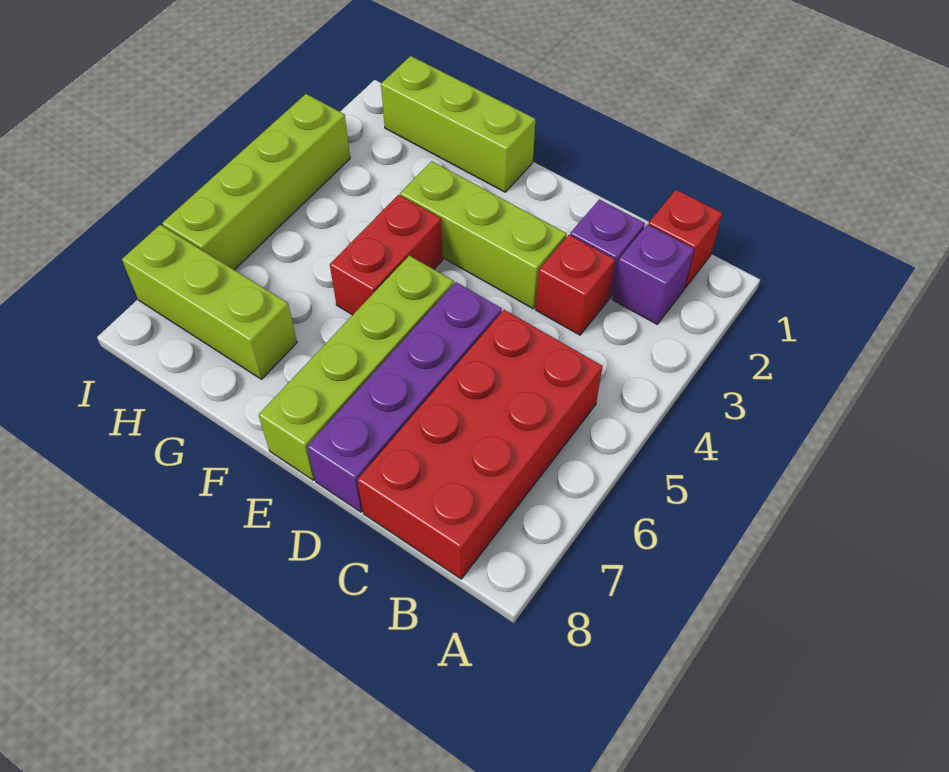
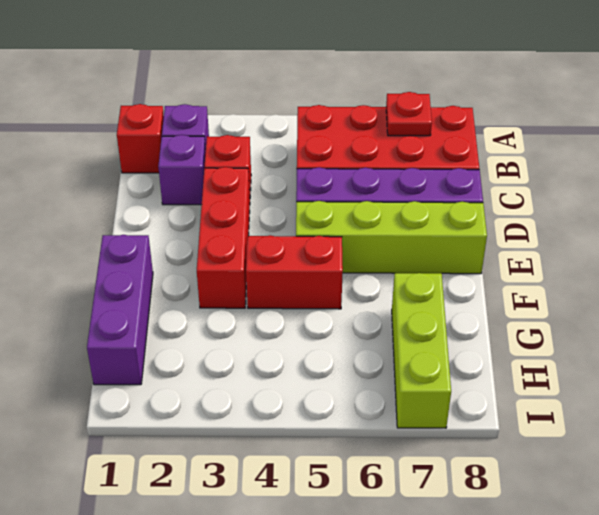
none -> red plate B7 level 2
lime brick D3:F3 level 1 -> red brick D3:F3 level 1
lime brick F1:H1 level 1 -> purple brick F1:H1 level 1
lime brick I3:I6 level 1 -> none

